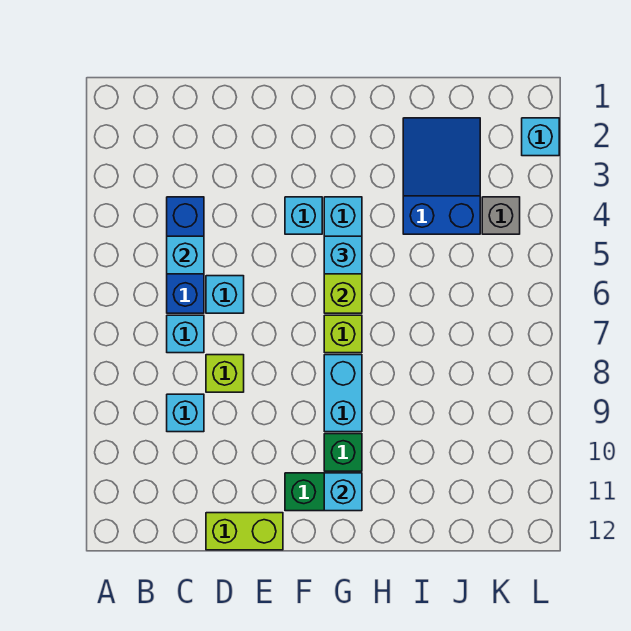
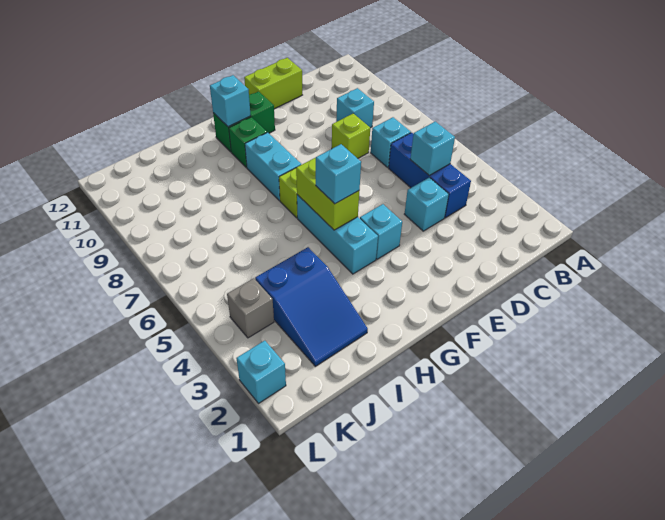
cyan brick D6 level 1 -> cyan brick D4 level 1

